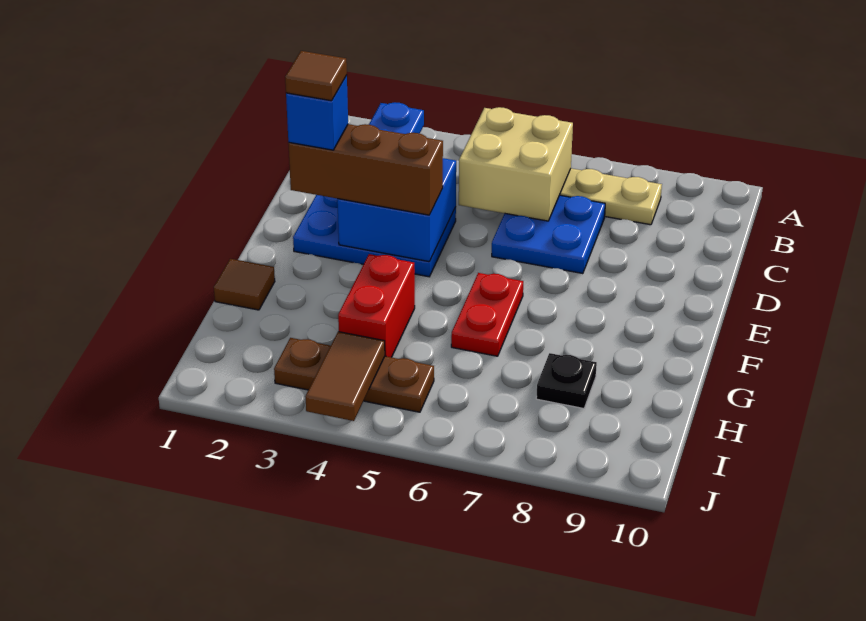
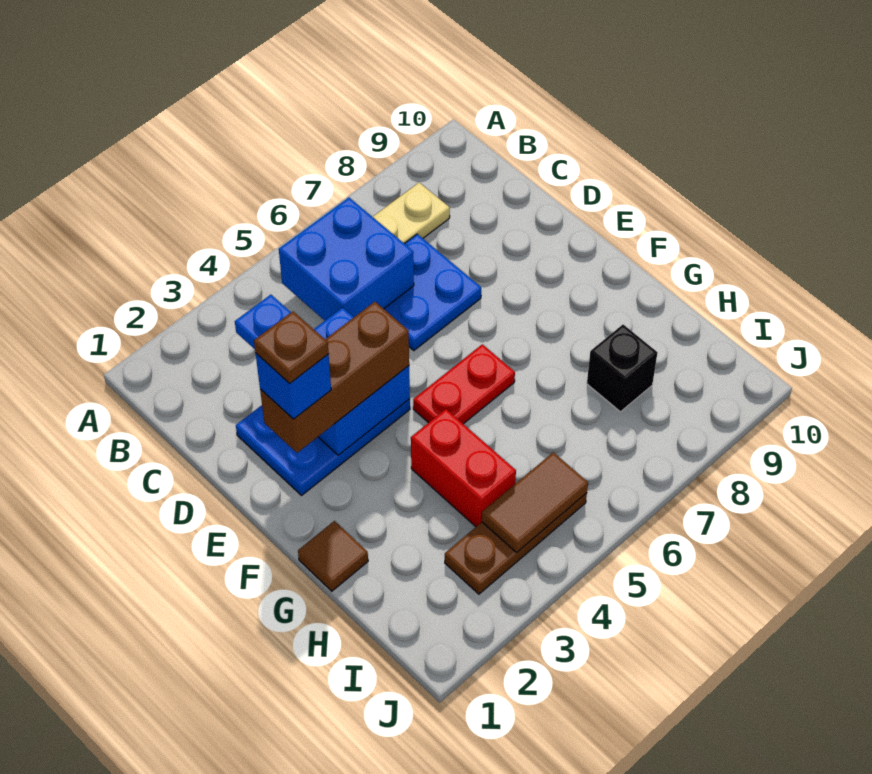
tan brick B5:C6 level 2 -> blue brick B5:C6 level 2
brown tile E2 level 5 -> brown plate E2 level 5
red plate F6:G6 level 1 -> red plate F5:F6 level 1
black plate H8 level 1 -> black brick H8 level 1
brown tile I4:J4 level 2 -> brown tile I4:I5 level 2

